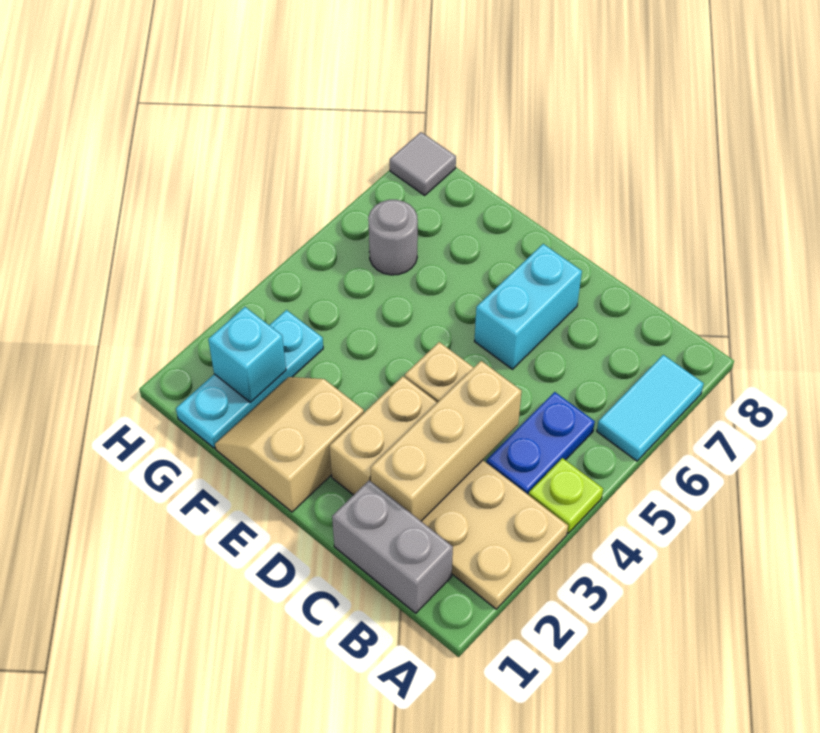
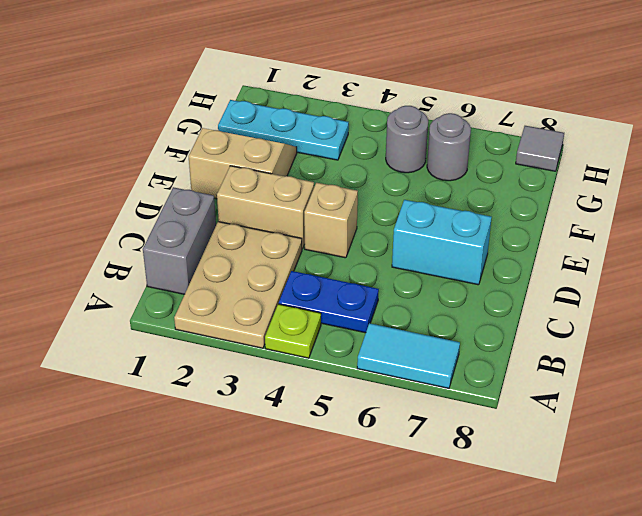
tan brick C2:C4 level 2 -> none
cyan brick G2 level 2 -> none
none -> grey round brick G5 level 1

